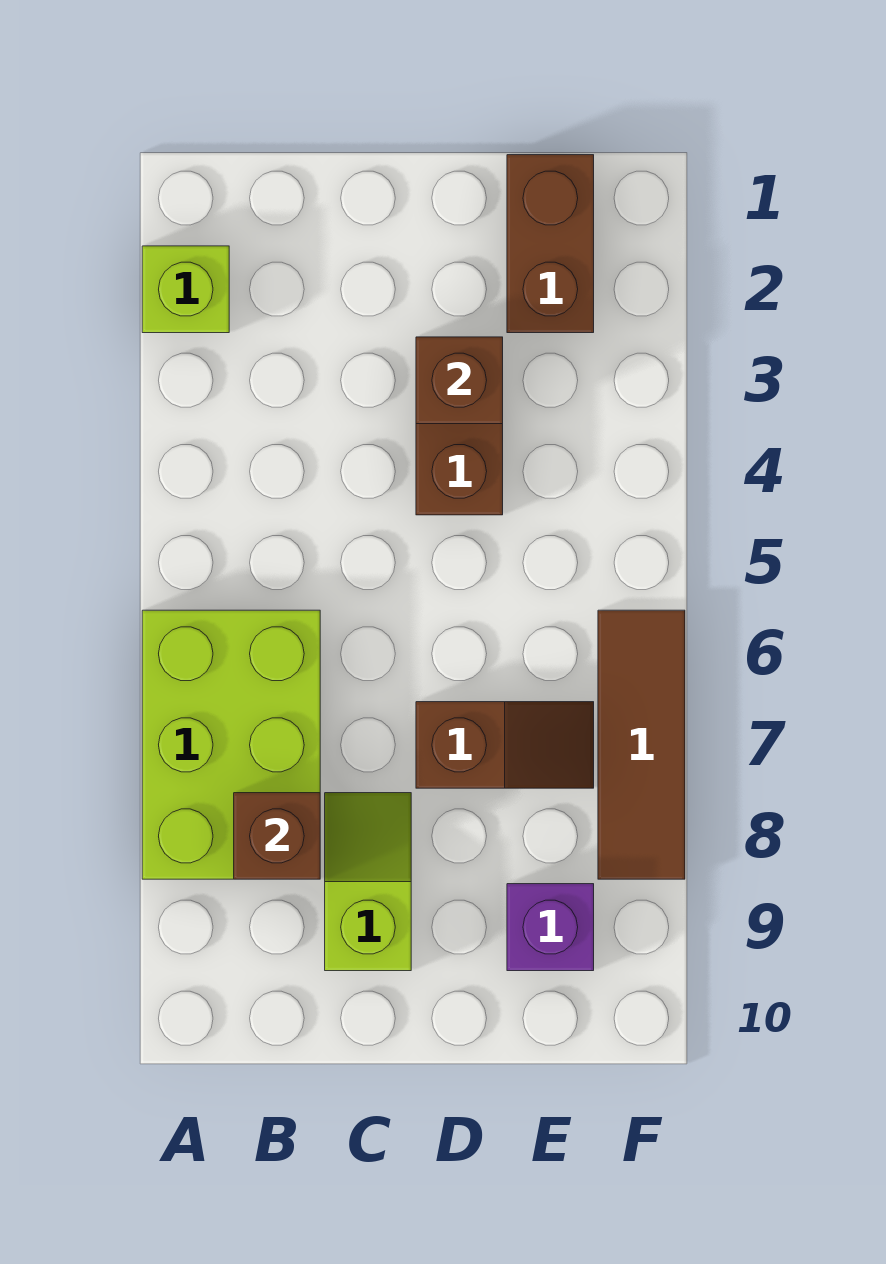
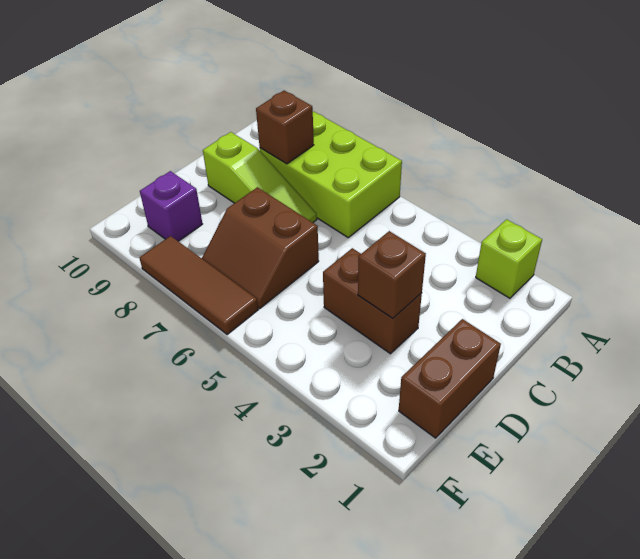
lime slope C8:C9 level 1 top 9 -> lime slope C7:C9 level 1 top 9
brown slope D7:E7 level 1 top D -> brown slope D6:E7 level 1 top D
brown brick E1:E2 level 1 -> brown brick D1:E1 level 1

